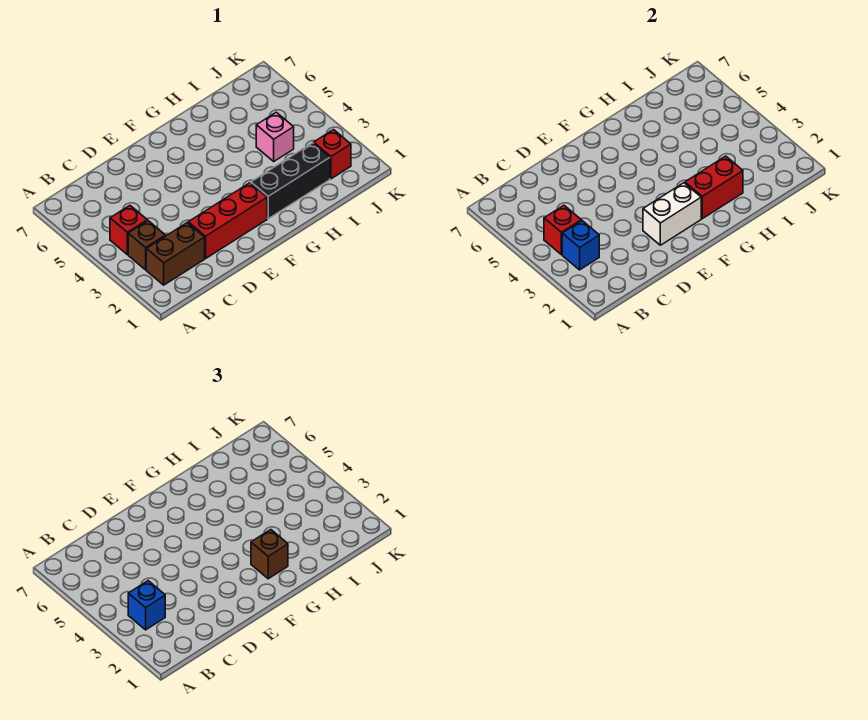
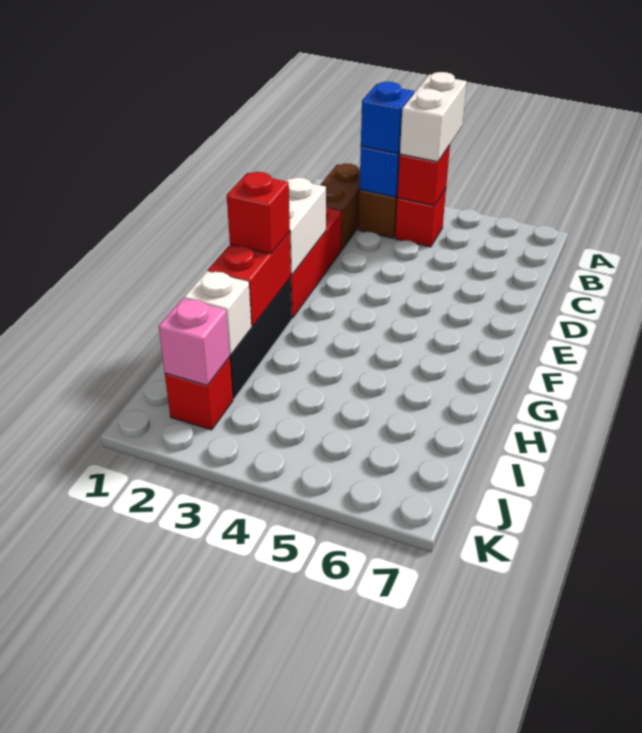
none -> white brick A4:B4 level 3
brown brick G2 level 3 -> red brick G2 level 3
none -> white brick I2 level 2
pink brick I4 level 1 -> pink brick J2 level 2

